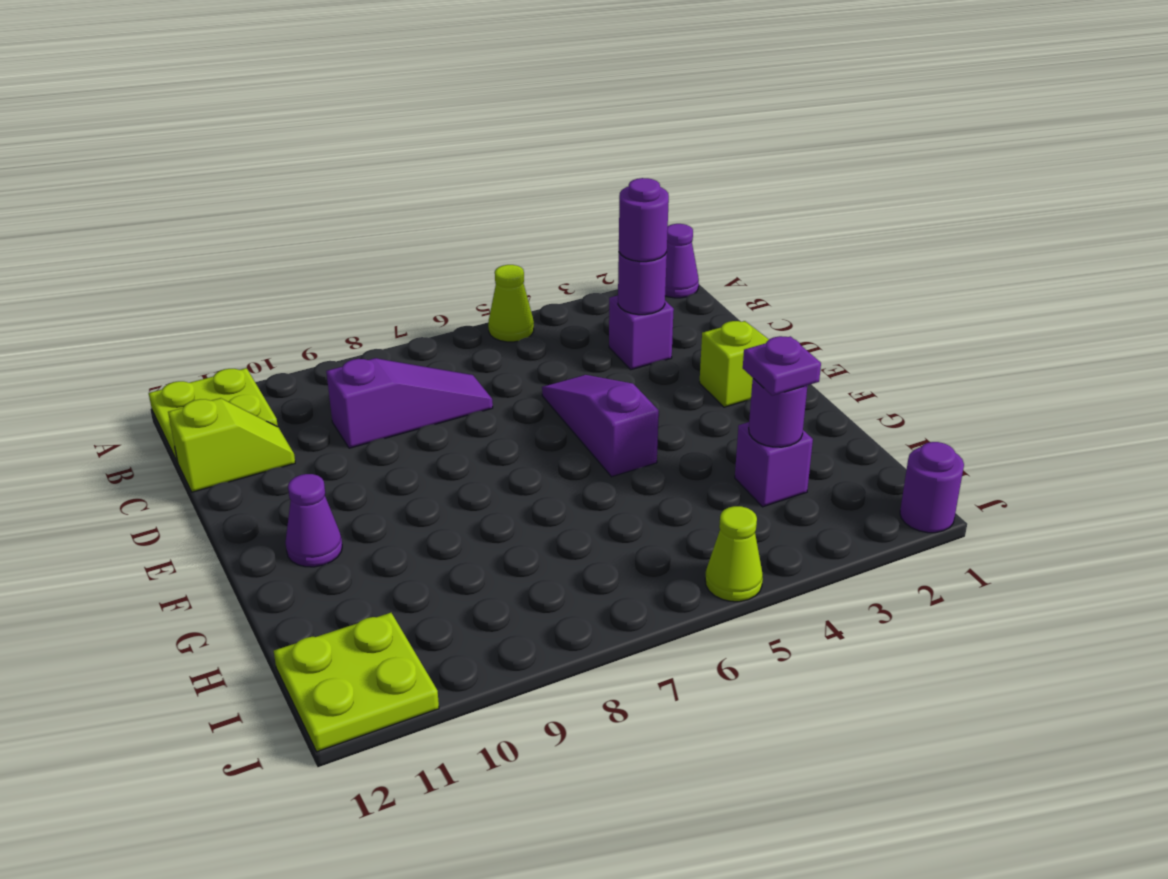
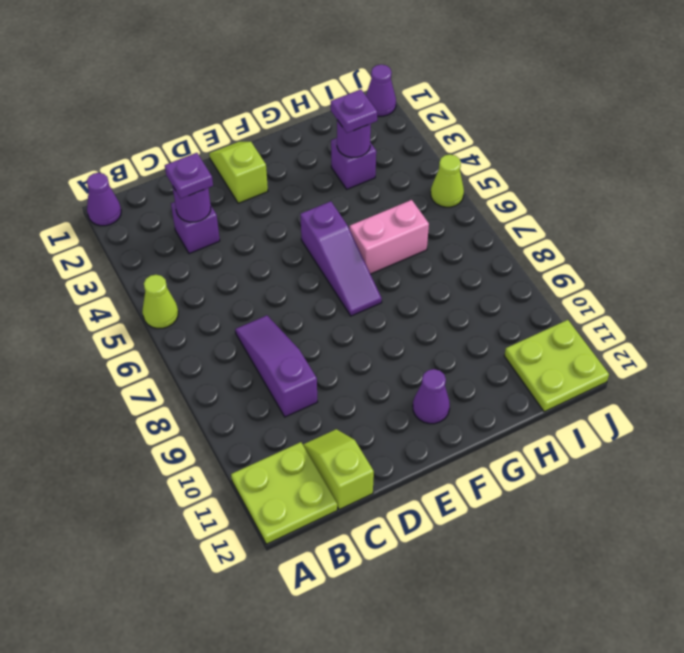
purple round brick C3 level 3 -> purple plate C3 level 3
purple slope D5:F5 level 1 top F -> purple slope F5:F7 level 1 top 5
none -> pink brick G6:H6 level 1
purple round brick J1 level 1 -> purple cone J1 level 1

